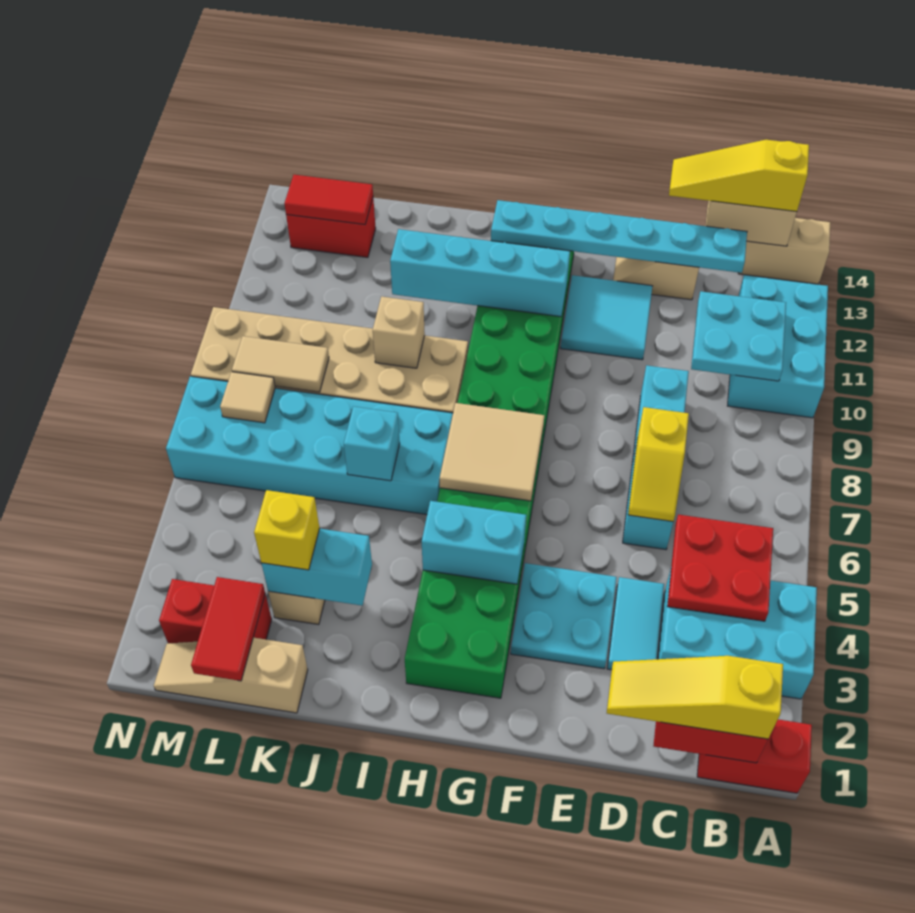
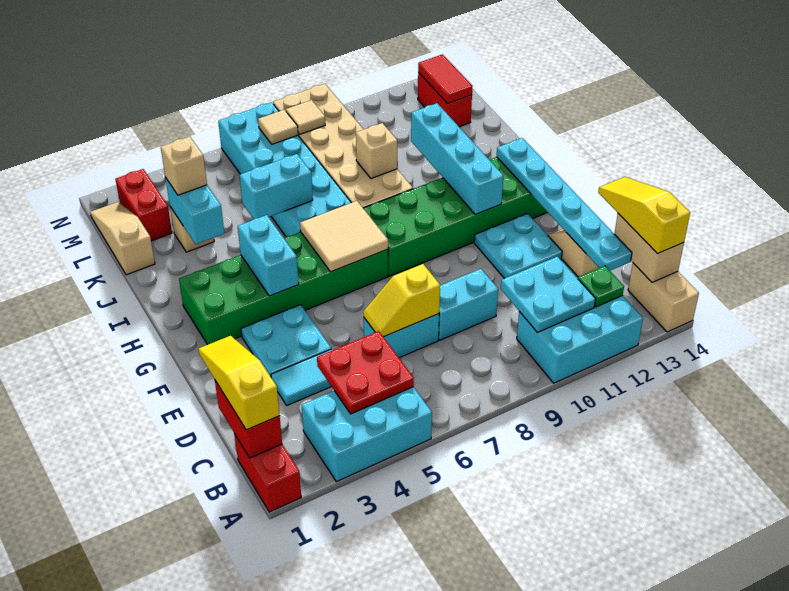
cyan brick A3:C4 level 1 -> cyan brick A3:B5 level 1
none -> green plate B12 level 2
cyan tile E11:F12 level 1 -> cyan plate E11:F12 level 1
cyan brick J6 level 2 -> cyan brick J5:J6 level 2
yellow brick K3 level 3 -> tan brick K3 level 3
red tile L1:L2 level 2 -> none
tan tile L8:M8 level 2 -> tan tile M8 level 2

